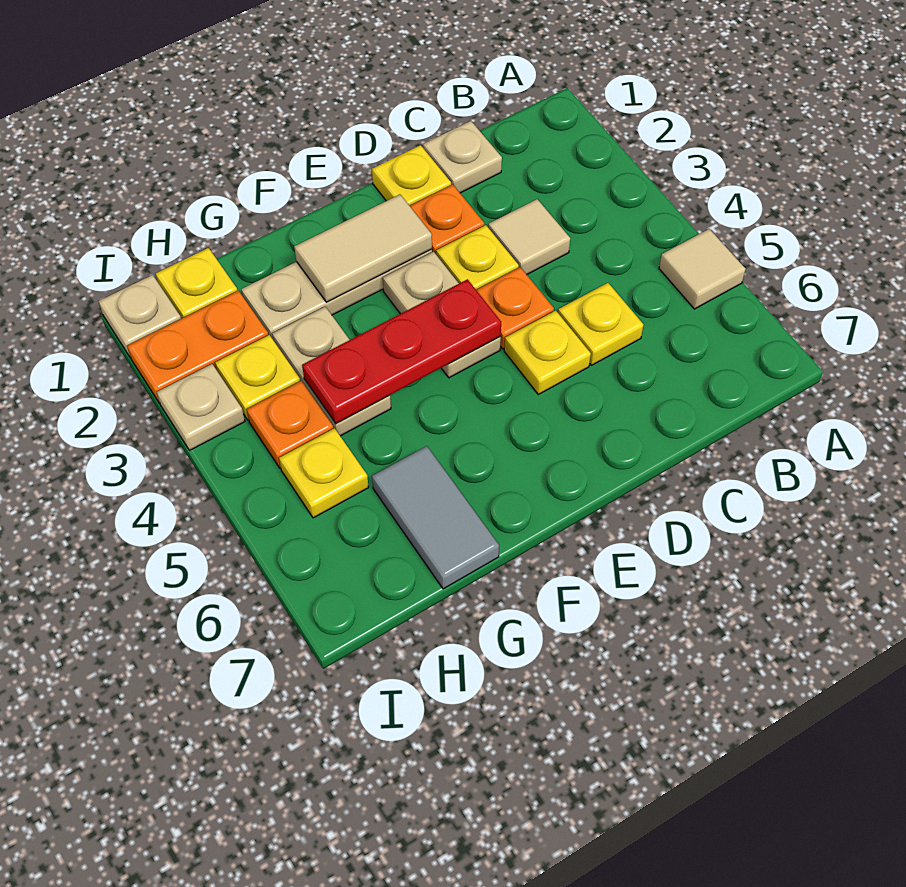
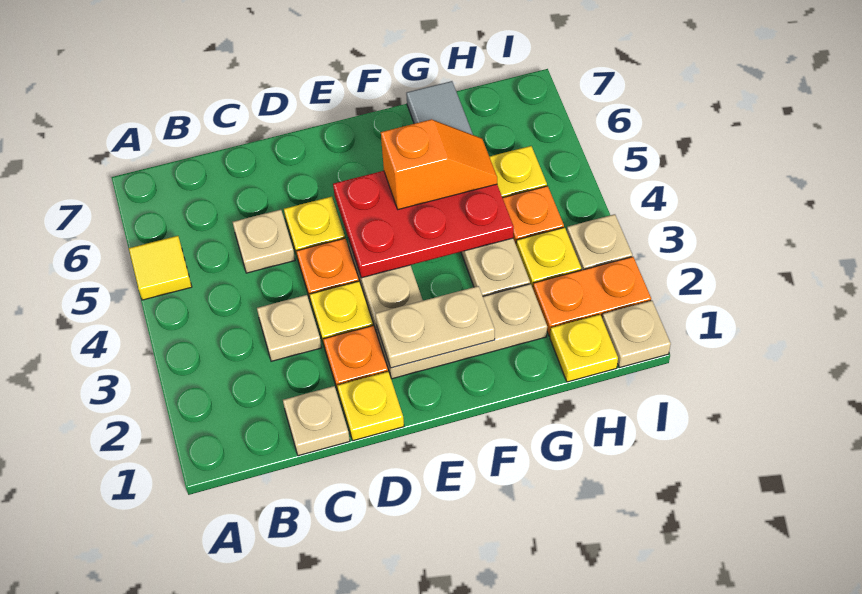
tan tile A5 level 1 -> yellow tile A5 level 1
tan tile C3 level 1 -> tan plate C3 level 1
yellow plate C5 level 1 -> tan plate C5 level 1
tan tile E2:F2 level 2 -> tan plate E2:F2 level 2
red plate E4:G4 level 2 -> red plate E4:G5 level 2
none -> orange slope F5:G5 level 3 top F

